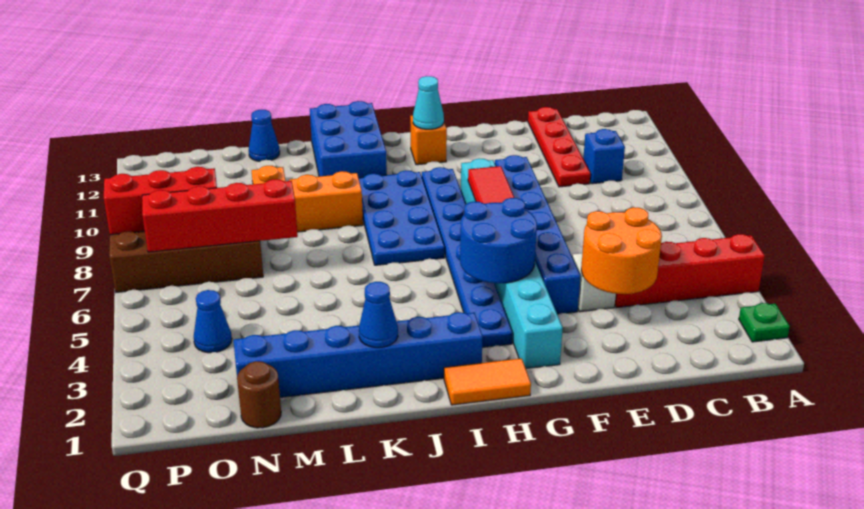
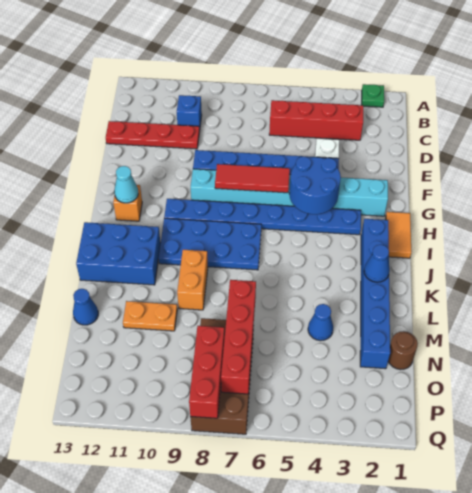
red brick A4:D4 level 1 -> red brick C3:C6 level 1
orange round brick D3:E4 level 2 -> none
blue cone O4 level 1 -> blue cone M4 level 1

